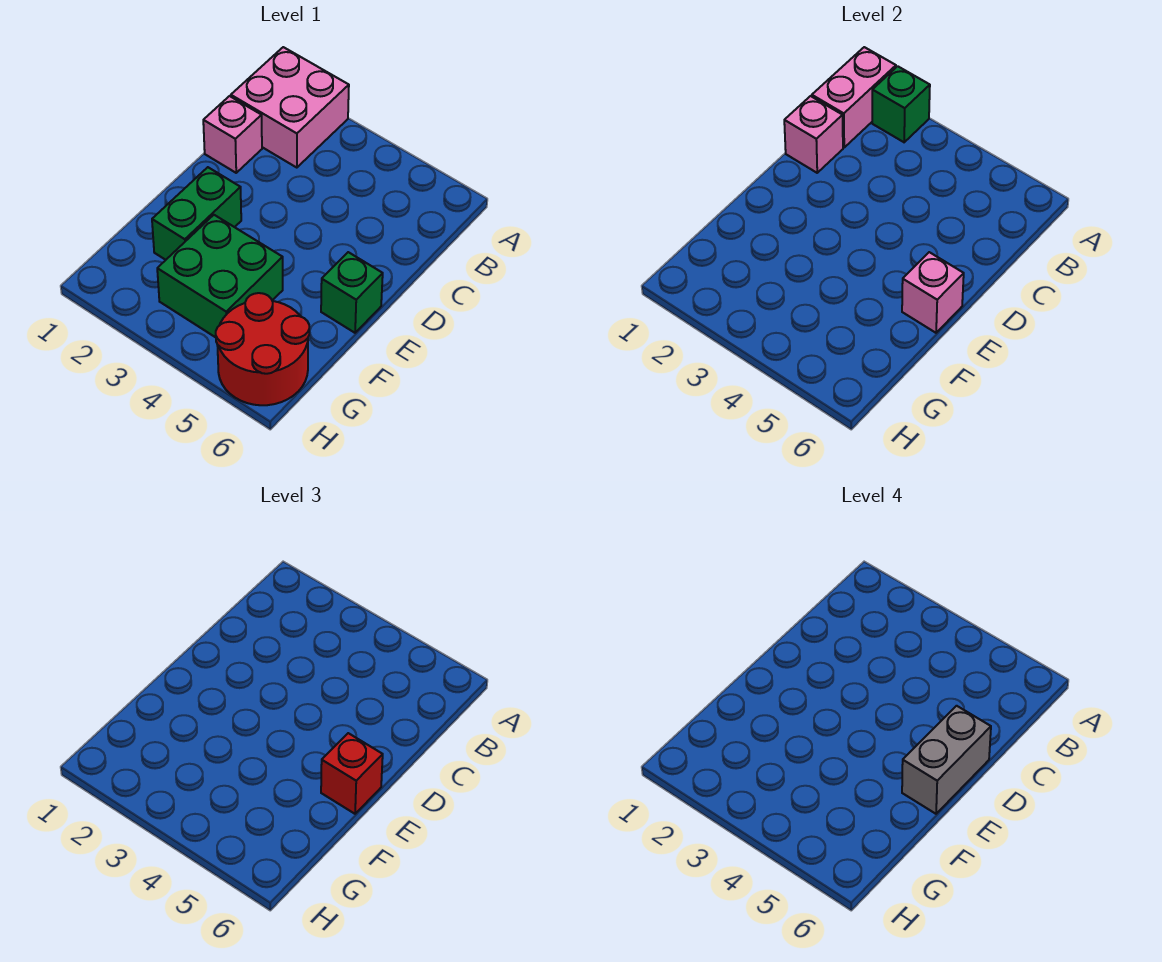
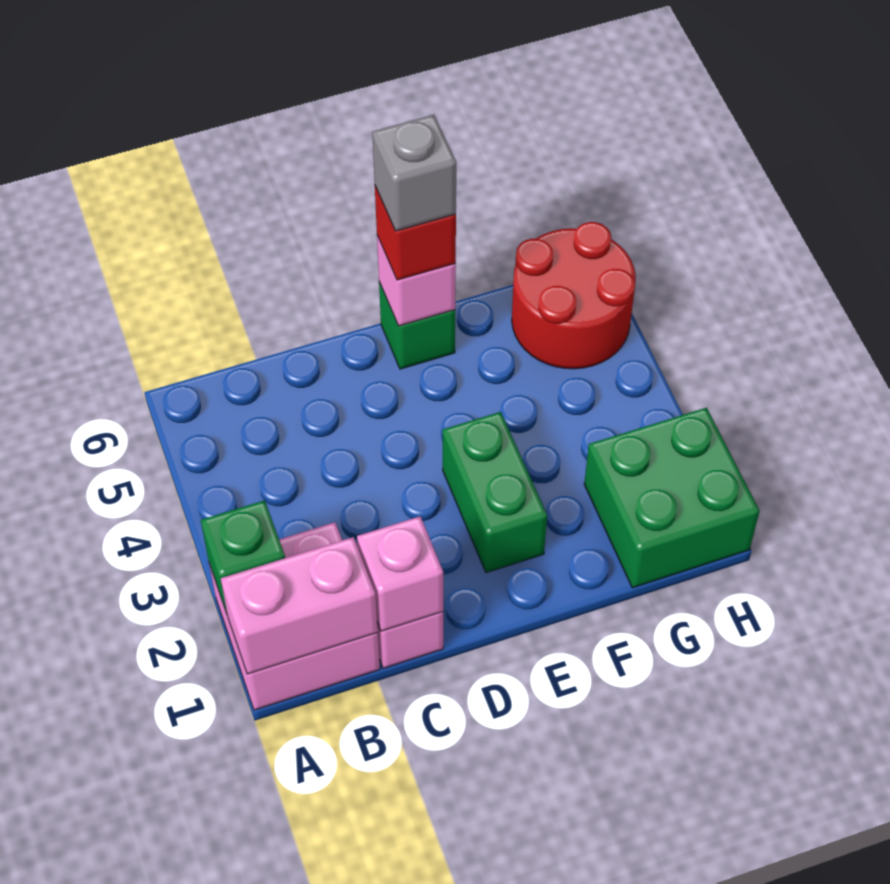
grey brick D6:E6 level 4 -> grey brick E6 level 4
green brick E2:F2 level 1 -> green brick E2:E3 level 1
green brick F3:G4 level 1 -> green brick G1:H2 level 1

